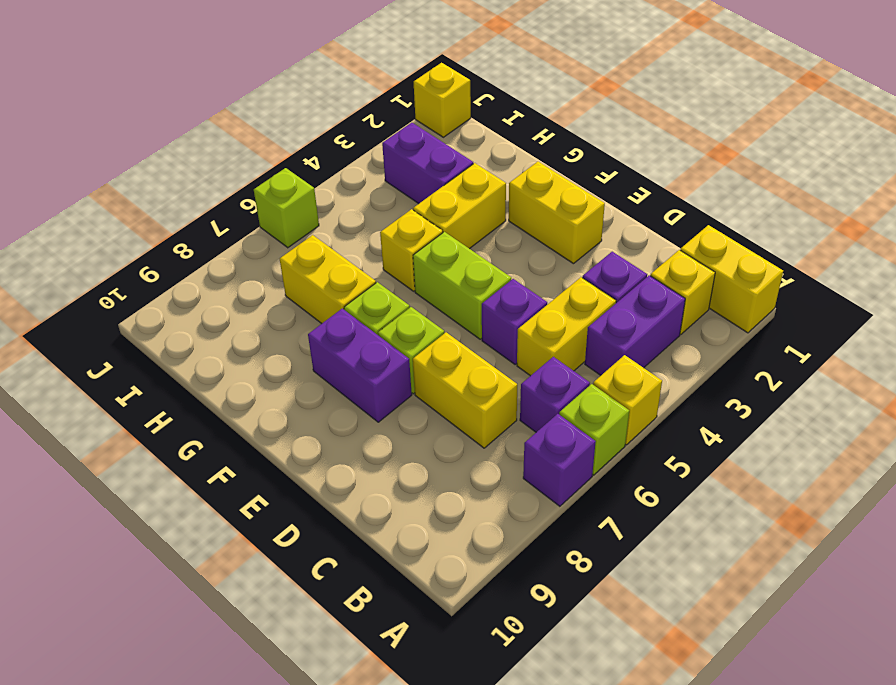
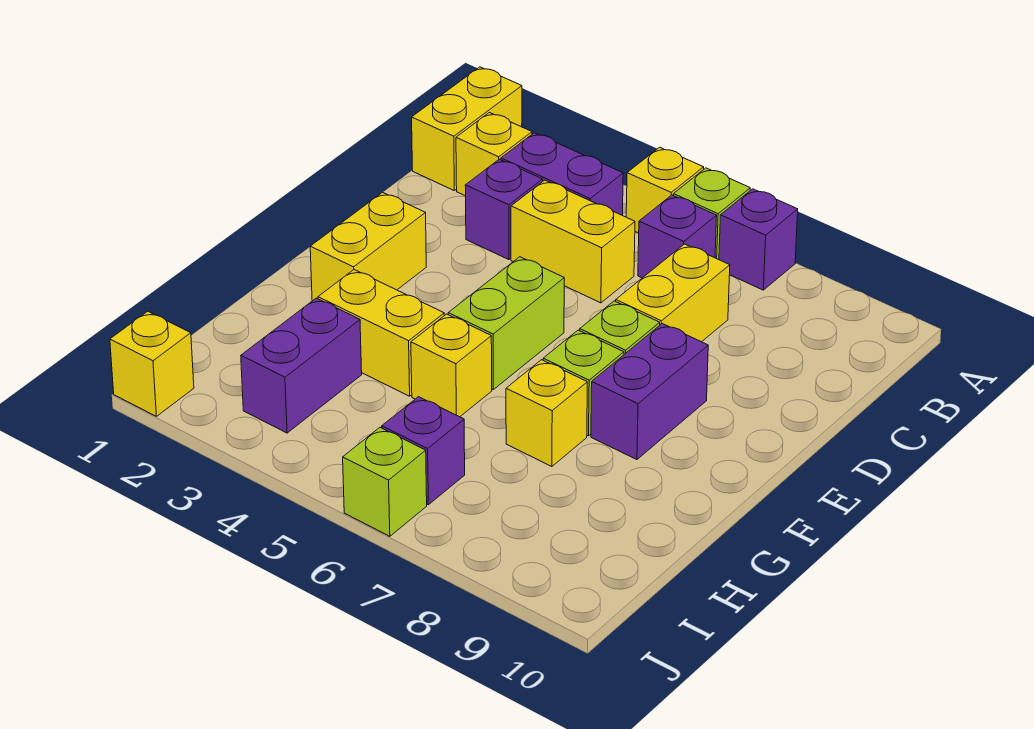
purple brick D5 level 1 -> purple brick I6 level 1
yellow brick G7:H7 level 1 -> yellow brick G7 level 1

